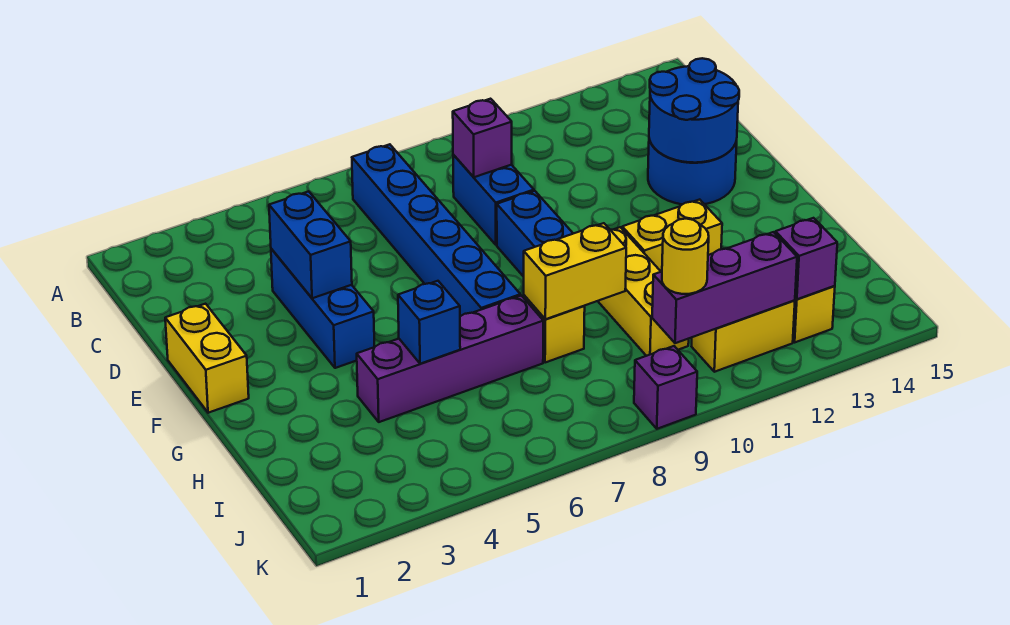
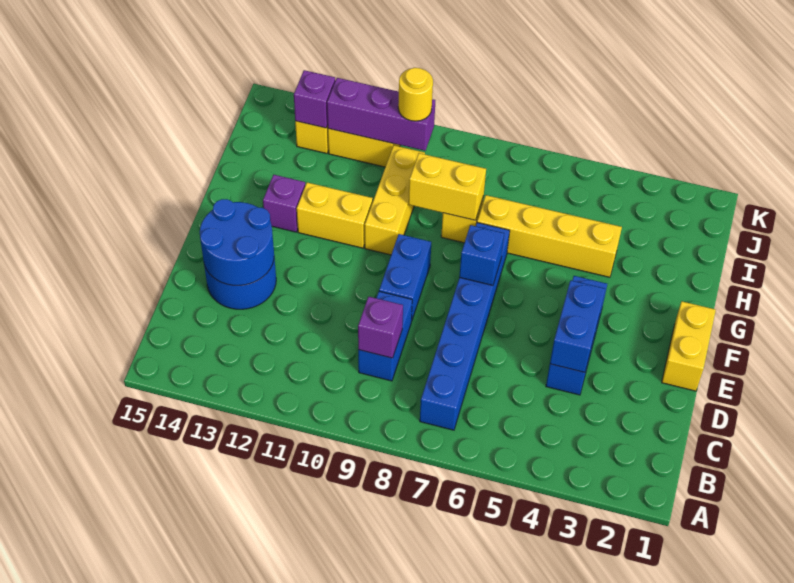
purple brick H4:H7 level 1 -> yellow brick H4:H7 level 1
blue brick H5 level 2 -> blue brick F7 level 2
purple brick K9 level 1 -> purple brick G13 level 1

